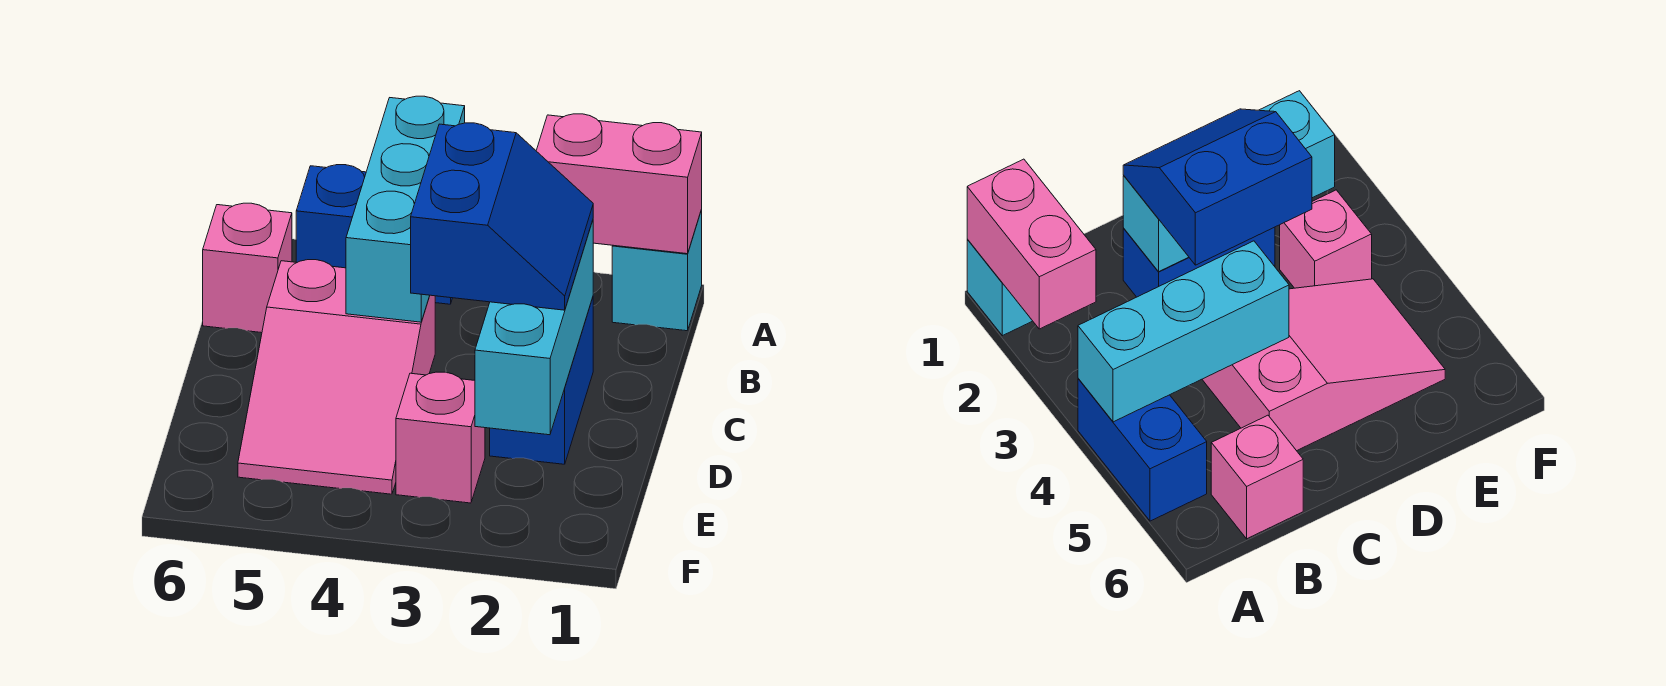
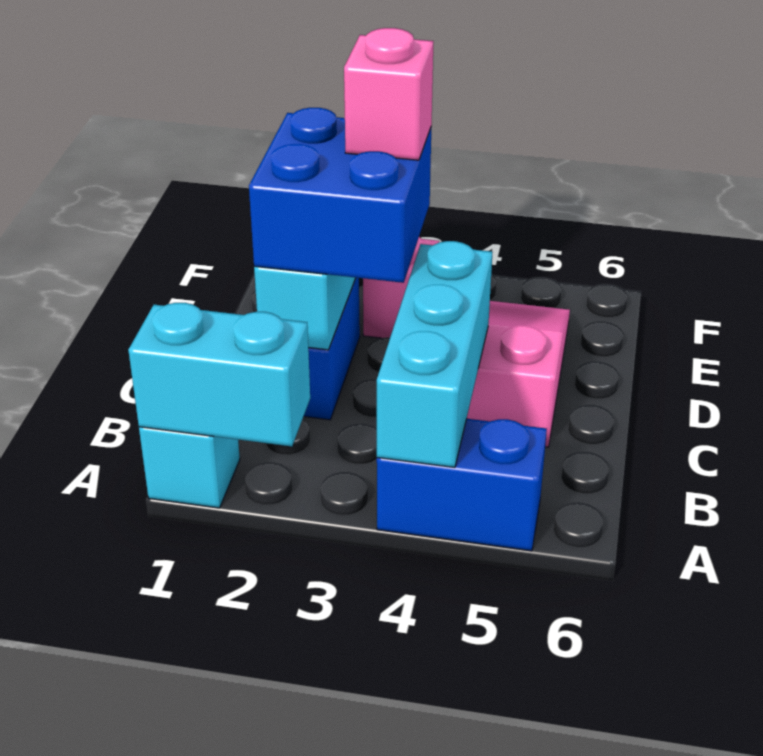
pink brick A1:A2 level 2 -> cyan brick A1:A2 level 2
pink brick B6 level 1 -> pink brick D3 level 4
blue slope C2:D3 level 3 top 3 -> blue brick C2:D3 level 3

